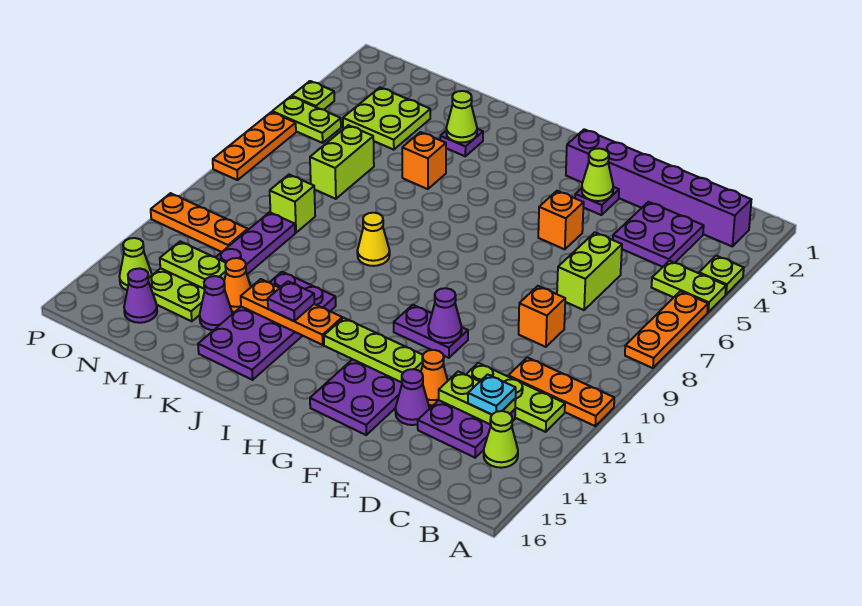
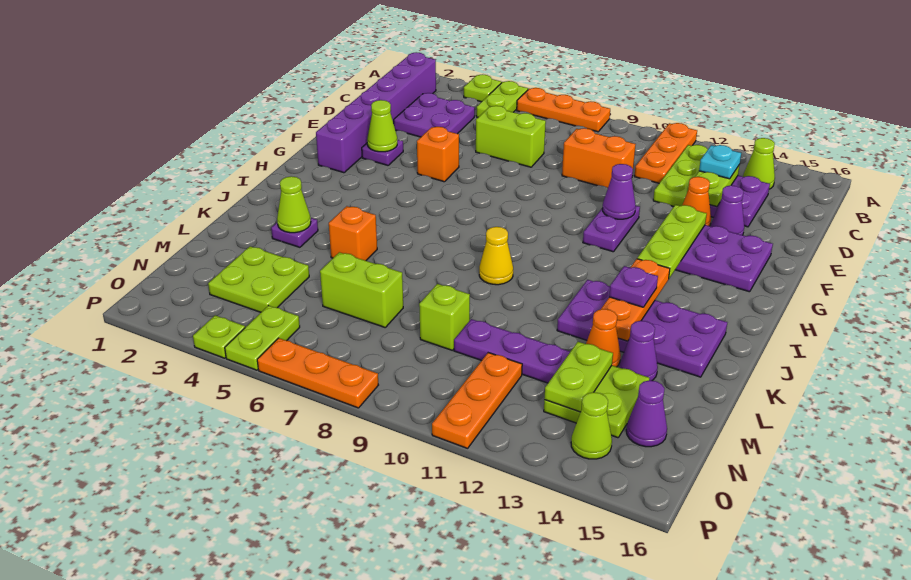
orange brick D9 level 1 -> orange brick D9:D10 level 1

